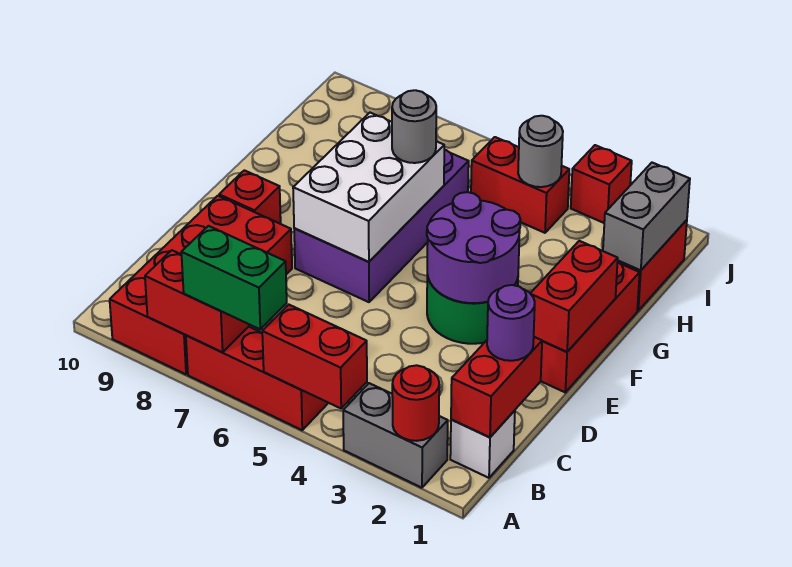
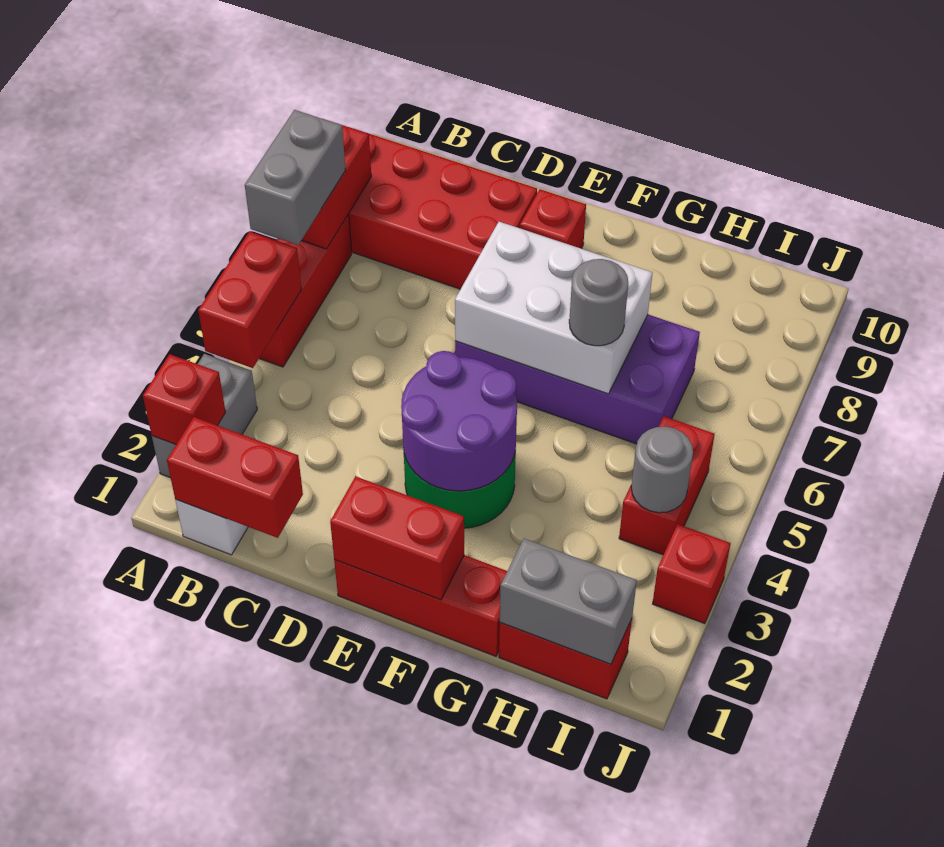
red round brick A2 level 2 -> red brick A2 level 2
green brick A6:A7 level 3 -> grey brick A6:A7 level 3
purple round brick C1 level 3 -> none

